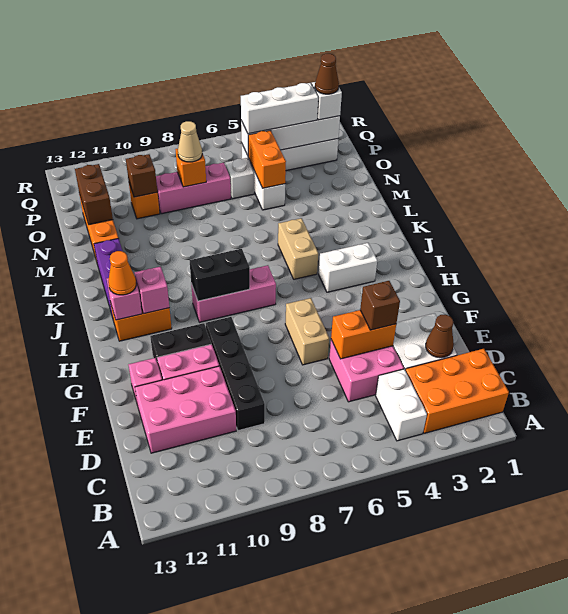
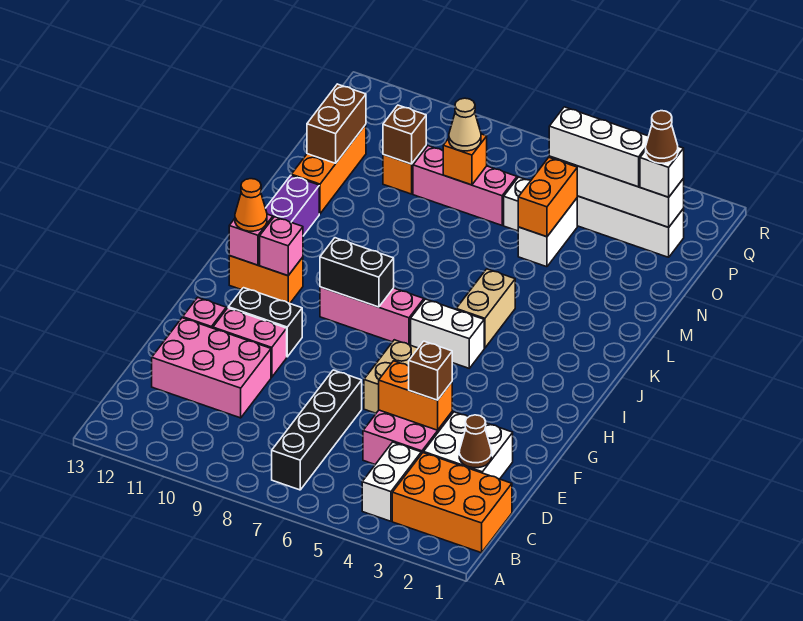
black brick D9:G9 level 1 -> black brick B7:E7 level 1
white brick I3:I4 level 1 -> white brick I5:I6 level 1

